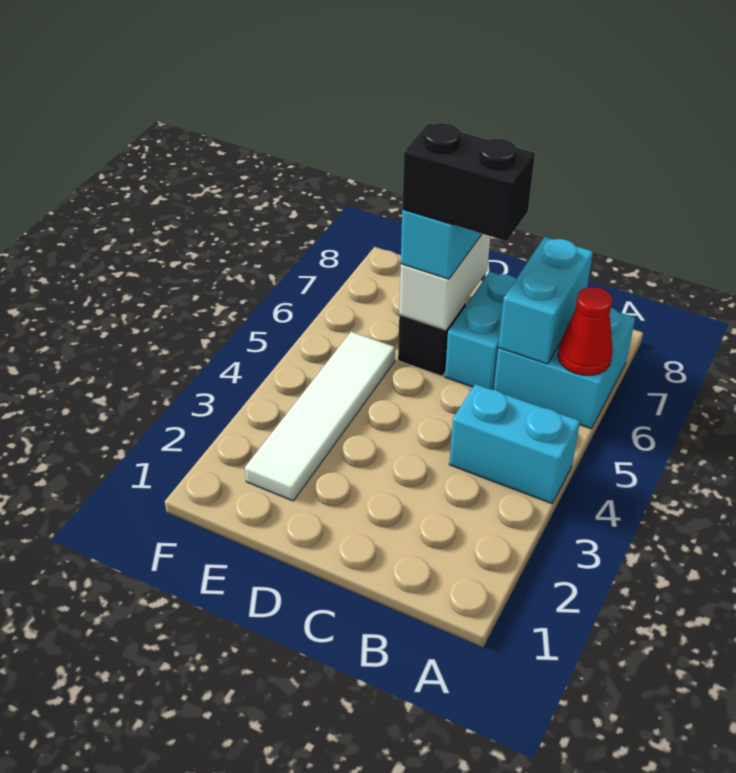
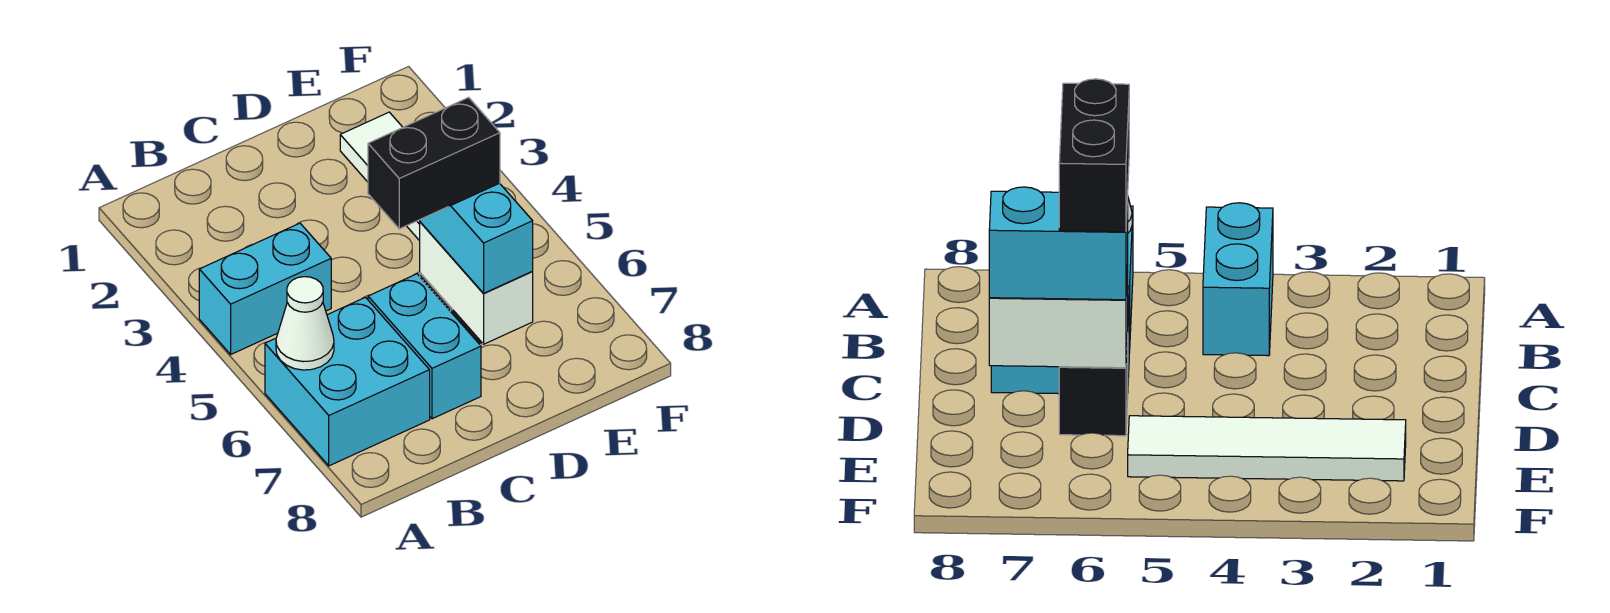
red cone A6 level 2 -> white cone A6 level 2
cyan brick B6:B7 level 2 -> none

